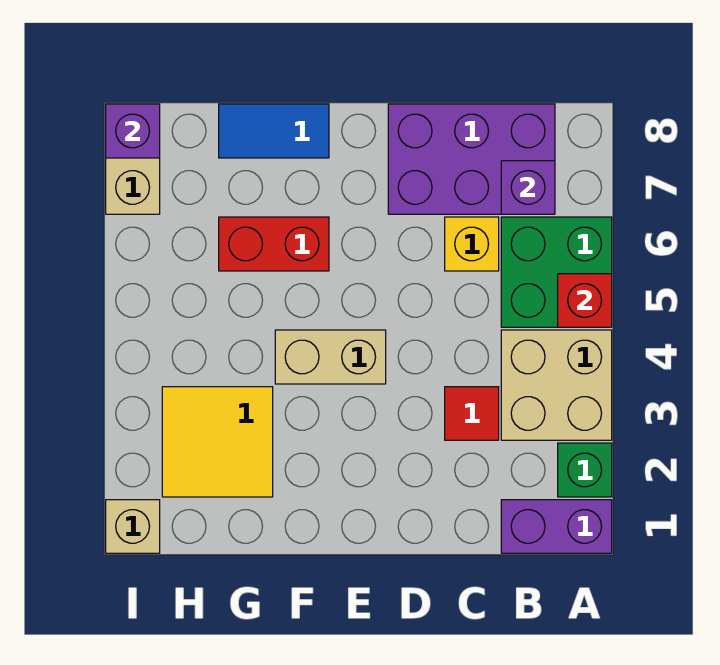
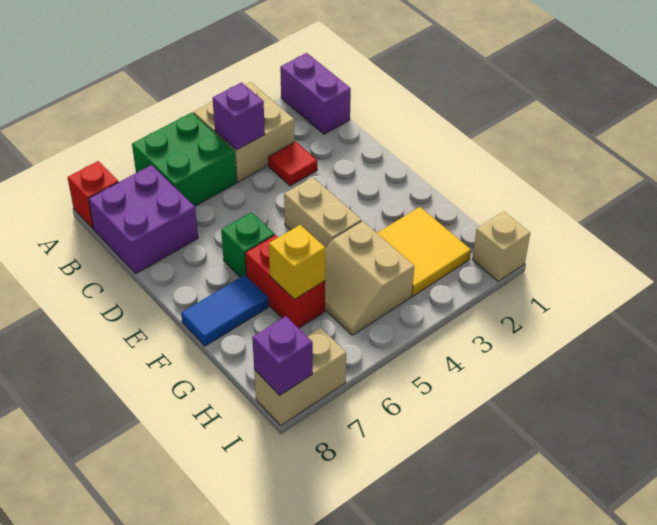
green brick A2 level 1 -> green brick E6 level 1
red brick A5 level 2 -> red brick A8 level 1
purple brick B7:D8 level 1 -> purple brick B7:C8 level 1
purple brick B7 level 2 -> purple brick B4 level 2
yellow brick C6 level 1 -> yellow brick G6 level 2
blue tile F8:G8 level 1 -> blue tile F7:F8 level 1
none -> tan slope G4:H5 level 1 top 4

